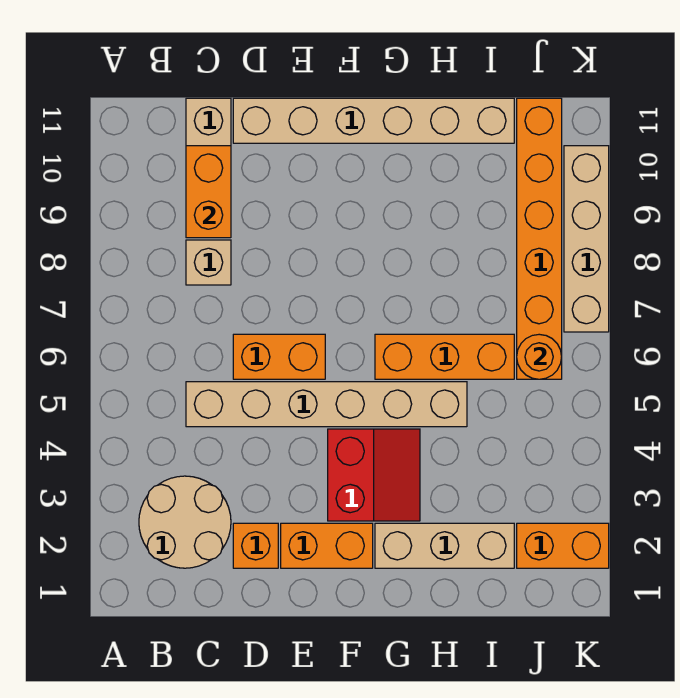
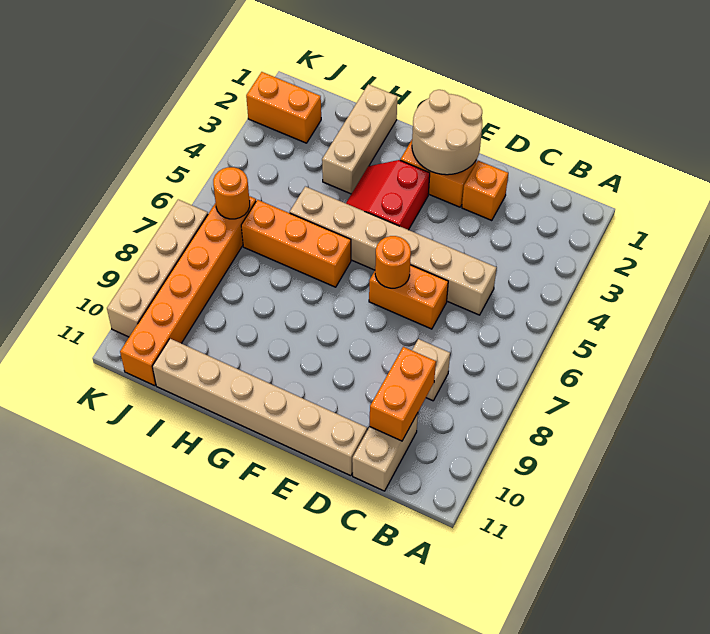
tan round brick B2:C3 level 1 -> tan round brick E1:F2 level 2
none -> orange round brick E6 level 2
tan brick G2:I2 level 1 -> tan brick H1:H3 level 1

